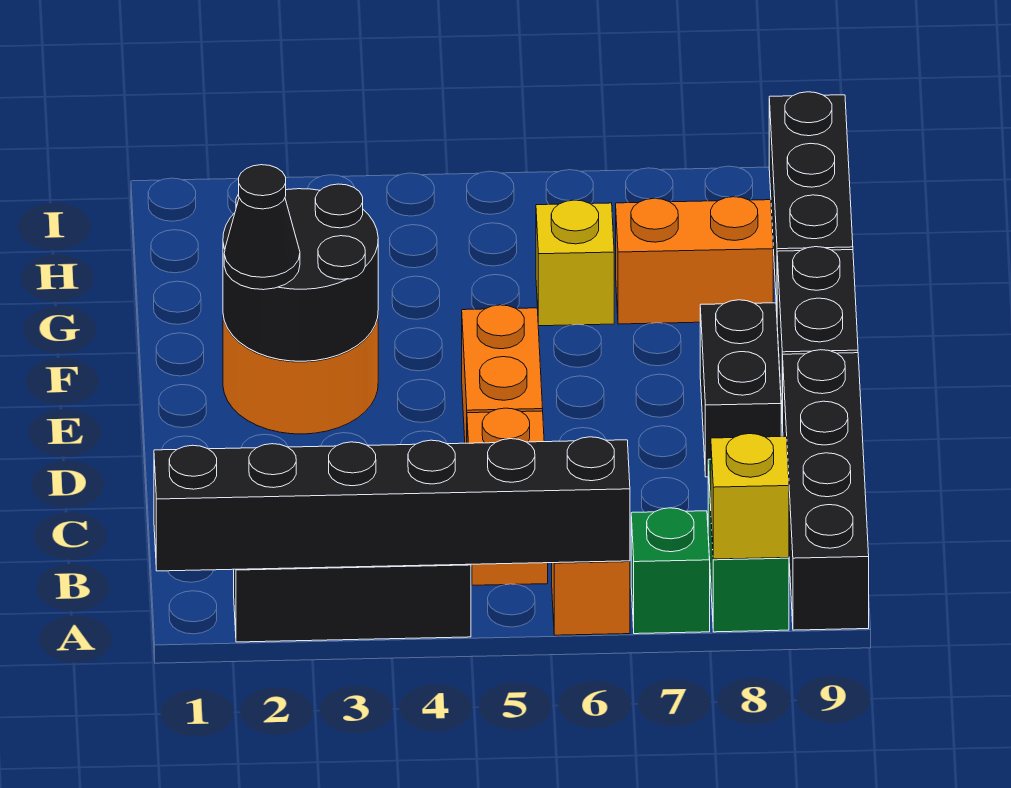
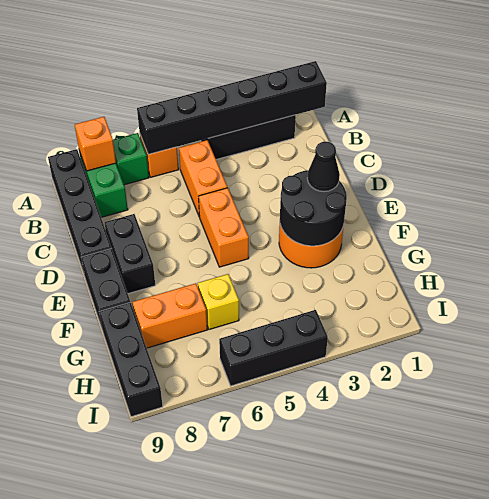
yellow brick A8 level 2 -> orange brick A8 level 2
none -> black brick I4:I6 level 1

